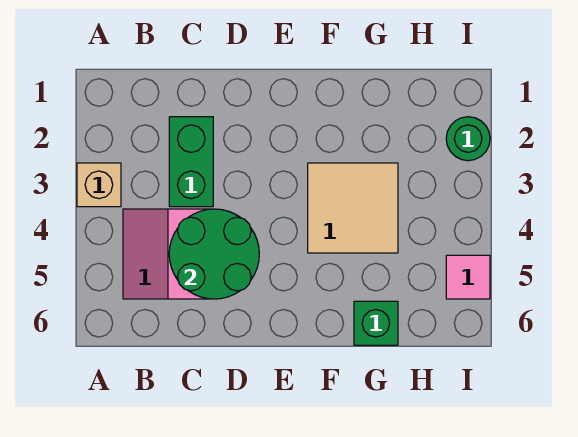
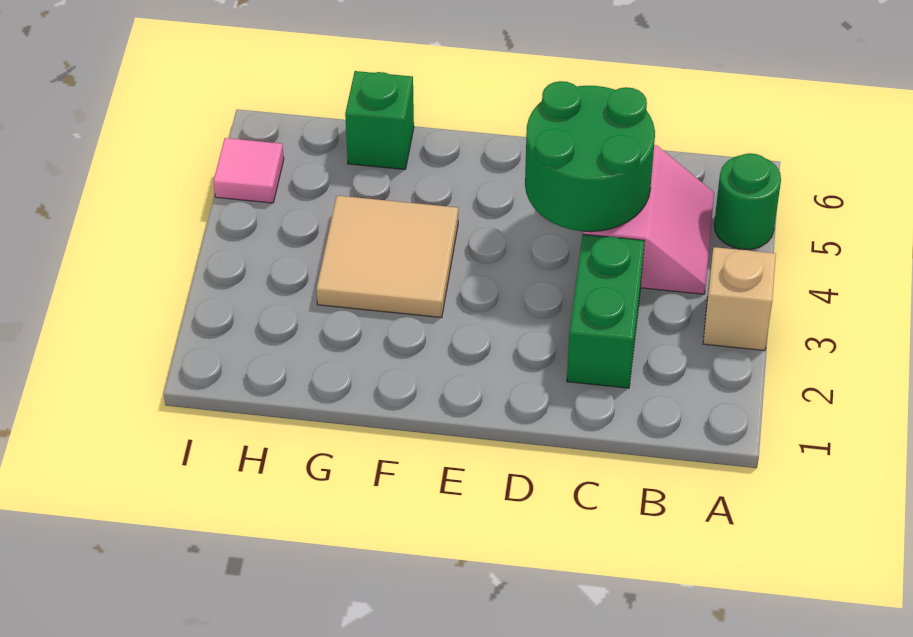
green round brick I2 level 1 -> green round brick A5 level 1

